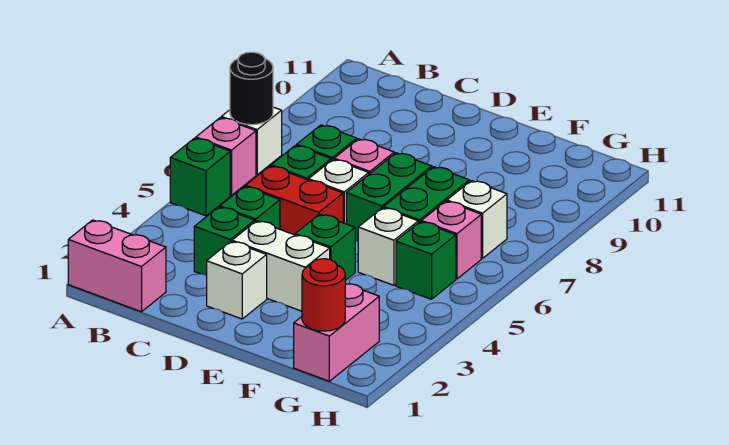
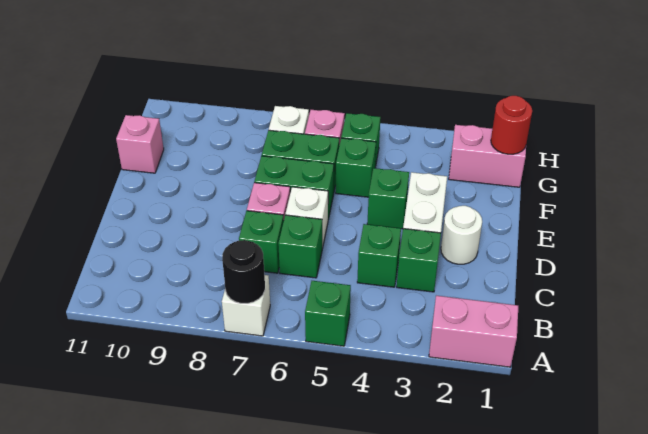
pink brick A1:B1 level 1 -> pink brick A1:A2 level 1
pink brick A6 level 1 -> pink brick F11 level 1
red brick C5:D5 level 1 -> none
white brick D2 level 1 -> white round brick D2 level 1
white brick F5 level 1 -> green brick F5 level 1

